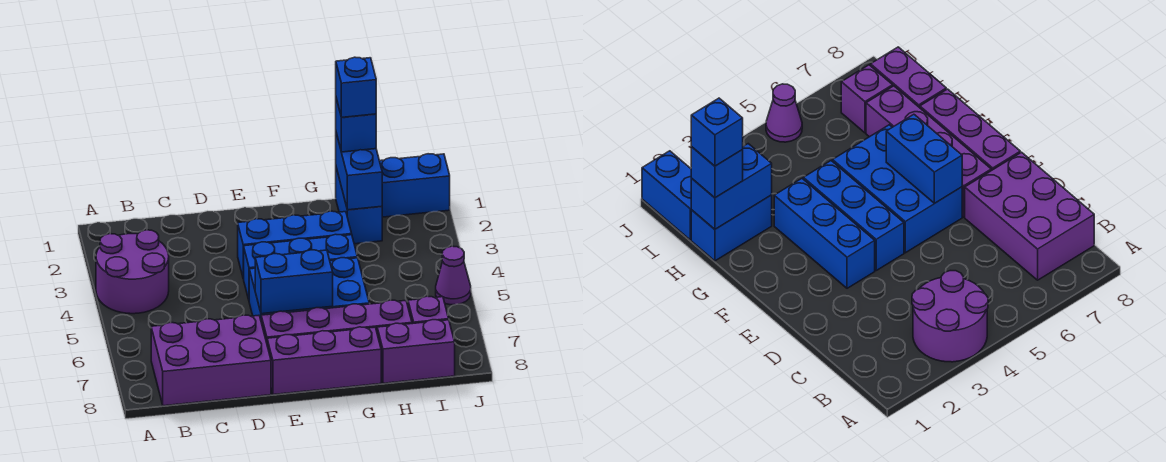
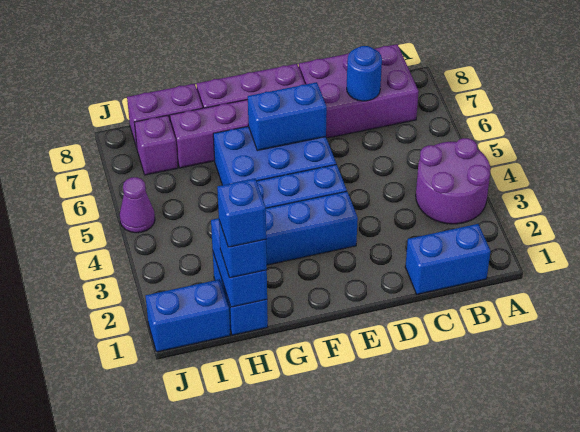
none -> blue brick B1:C1 level 1
none -> blue round brick C7 level 2

